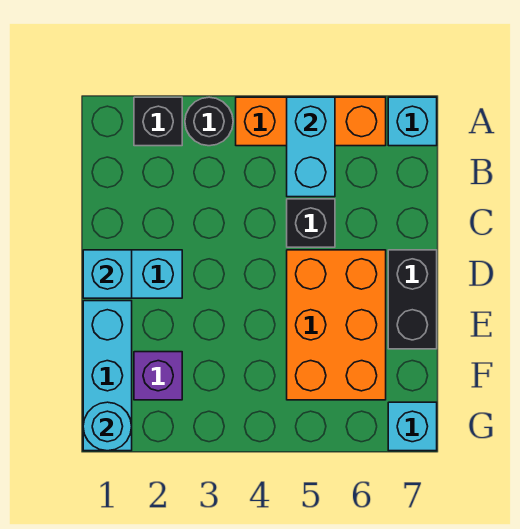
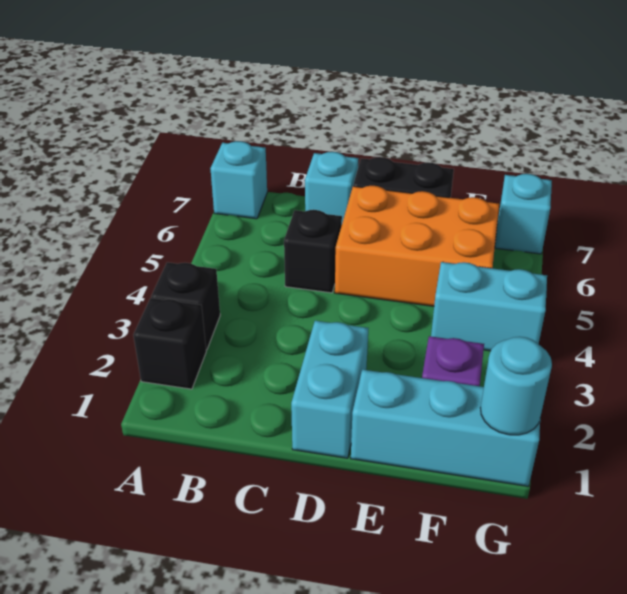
black round brick A3 level 1 -> black brick A3 level 1
orange brick A4:A6 level 1 -> none
cyan brick A5:B5 level 2 -> cyan brick F4:G4 level 1
cyan brick D1 level 2 -> cyan brick C7 level 1

